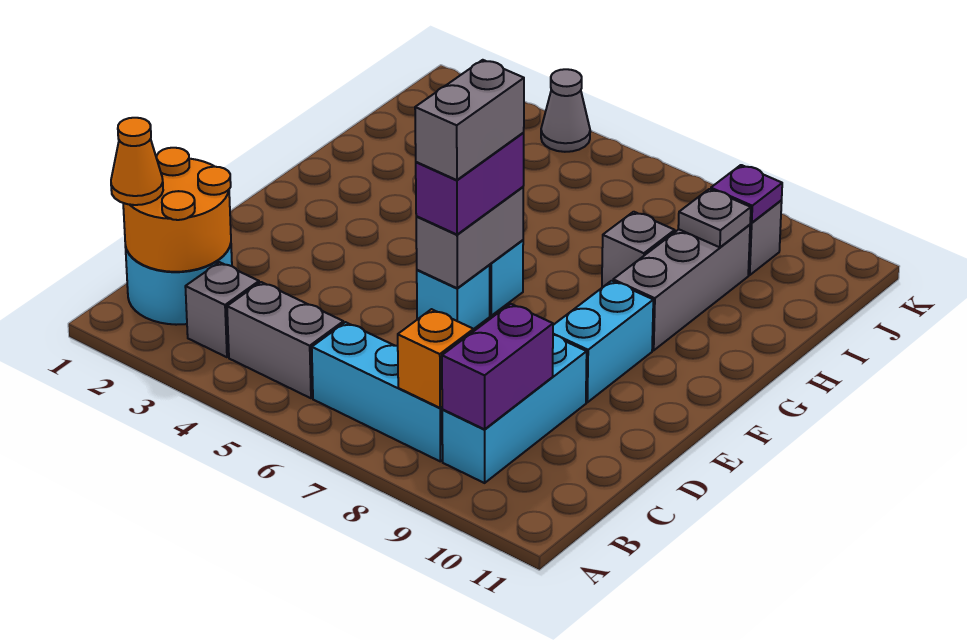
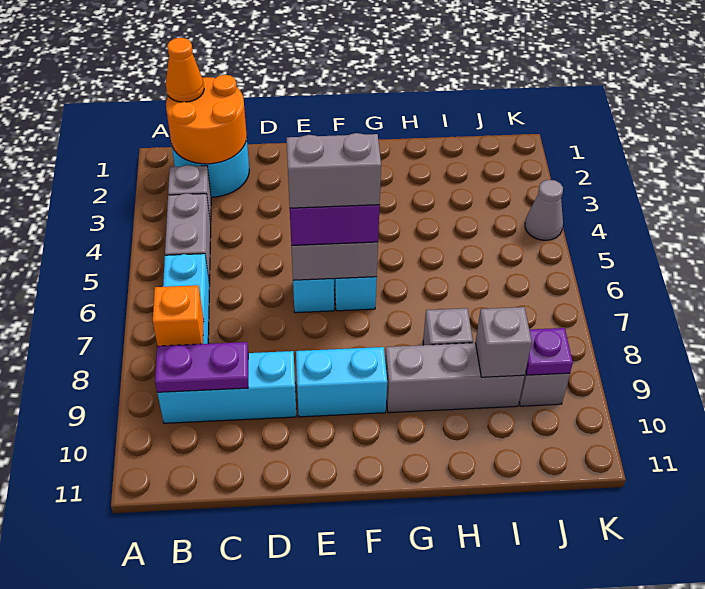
purple brick B9:C9 level 2 -> purple plate B9:C9 level 2
grey plate I9 level 2 -> grey brick I9 level 2

